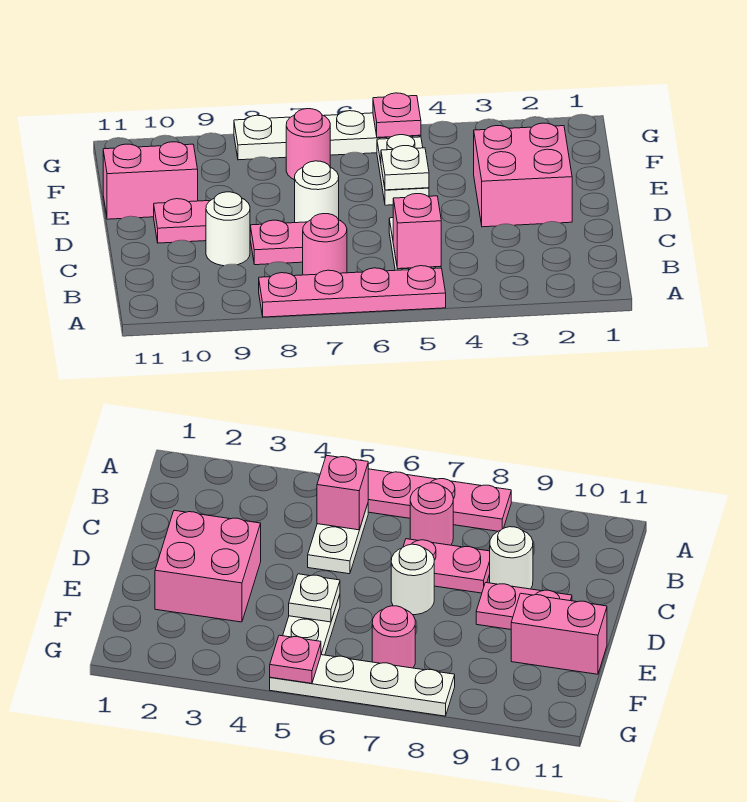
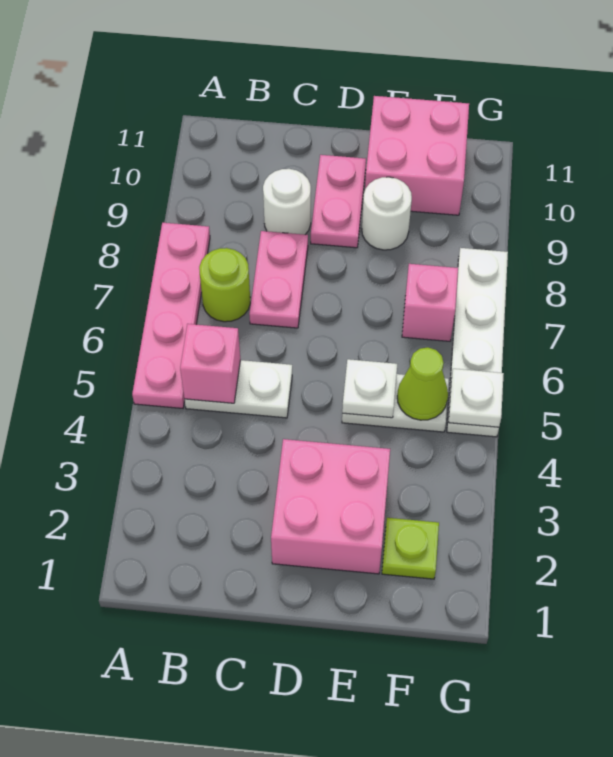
pink round brick B7 level 1 -> lime round brick B7 level 1
white round brick D7 level 1 -> white round brick E9 level 1
pink brick E10:E11 level 1 -> pink brick E10:F11 level 1
none -> lime plate F2 level 1
none -> lime cone F5 level 2
pink round brick F7 level 1 -> pink brick F7 level 1
pink plate G5 level 2 -> white plate G5 level 2

